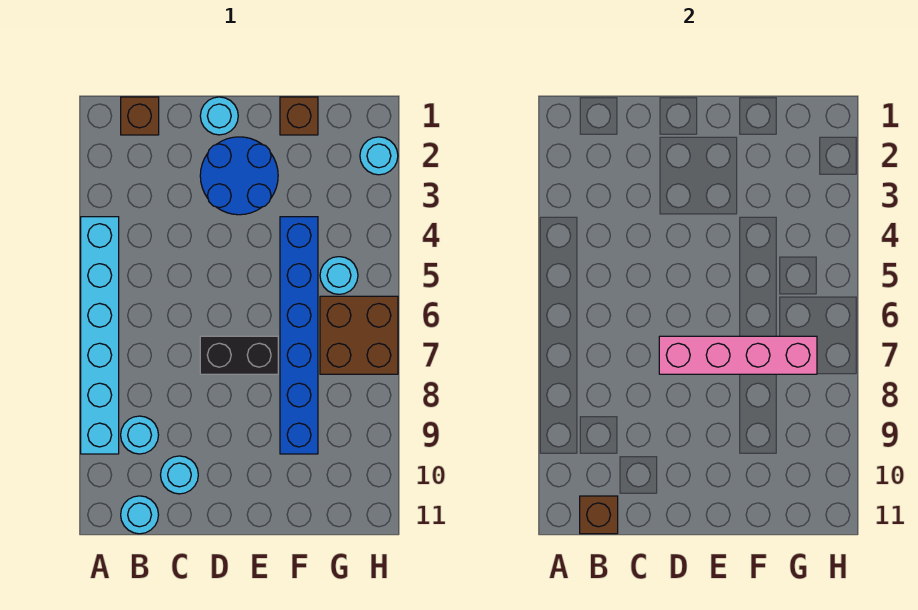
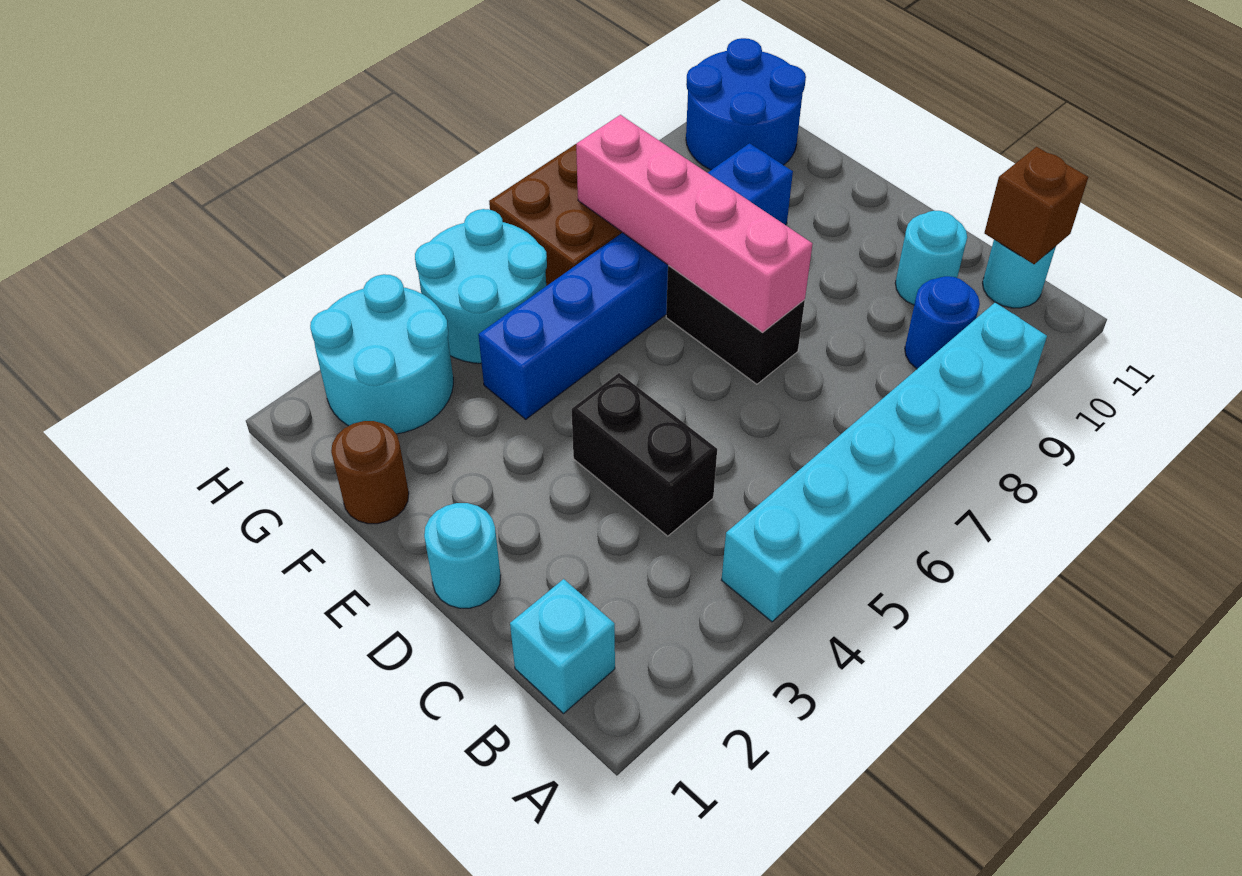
brown brick B1 level 1 -> cyan brick B1 level 1
cyan round brick B9 level 1 -> blue round brick B9 level 1
none -> black brick C4:D4 level 1
blue round brick D2:E3 level 1 -> blue round brick G10:H11 level 1
brown brick F1 level 1 -> brown round brick F1 level 1
cyan round brick G5 level 1 -> cyan round brick G4:H5 level 1
cyan round brick H2 level 1 -> cyan round brick G2:H3 level 1

